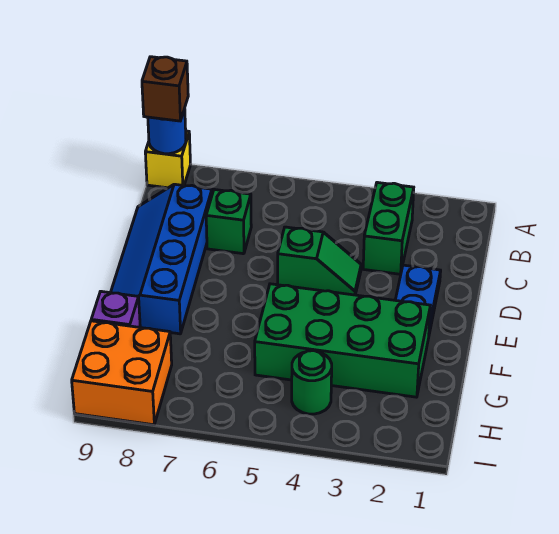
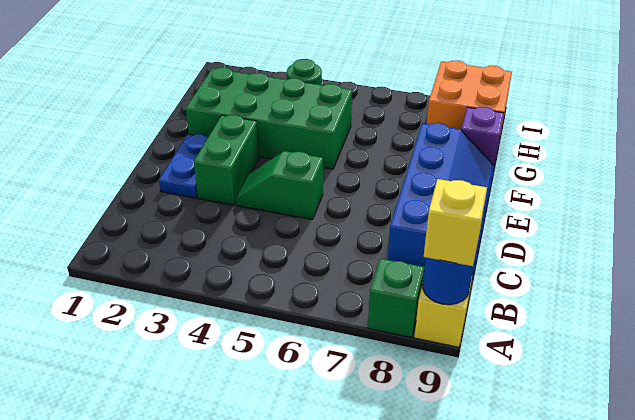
brown brick A9 level 3 -> yellow brick A9 level 3
green brick B3:C3 level 1 -> green brick D3:E3 level 1
green brick C7 level 1 -> green brick A8 level 1

